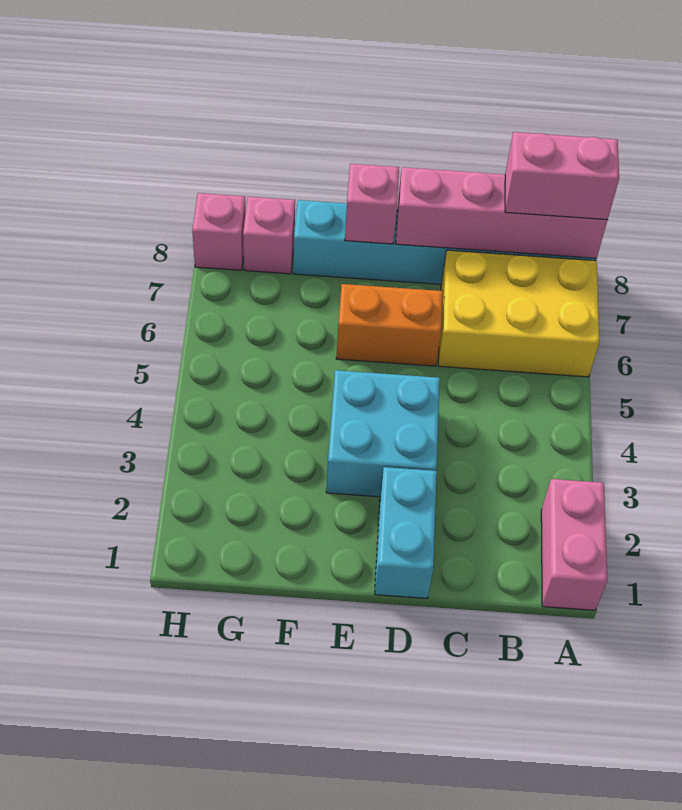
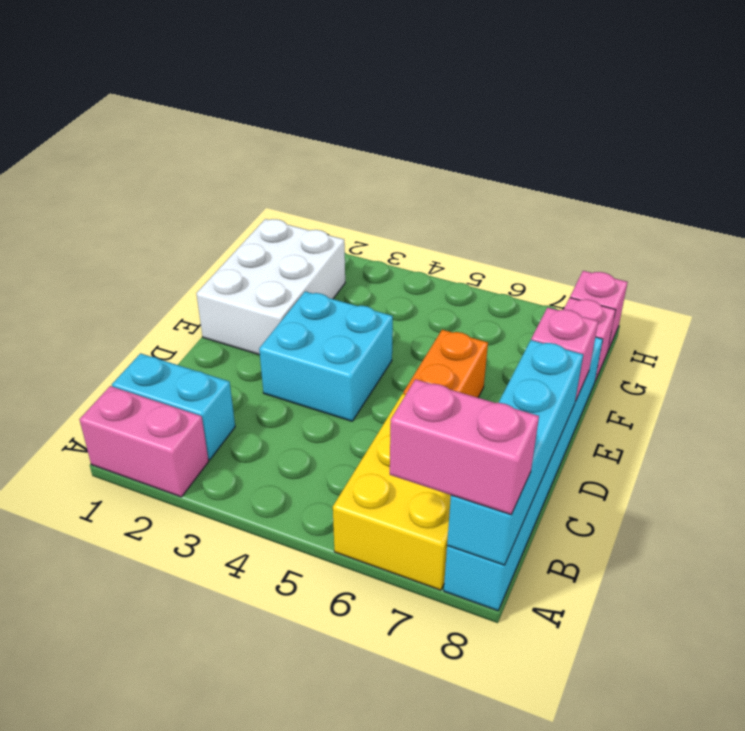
pink brick A8:D8 level 2 -> cyan brick A8:D8 level 2
pink brick A8:B8 level 3 -> pink brick A7:A8 level 3
cyan brick D1:D2 level 1 -> cyan brick B1:B2 level 1
none -> white brick E1:G2 level 1

